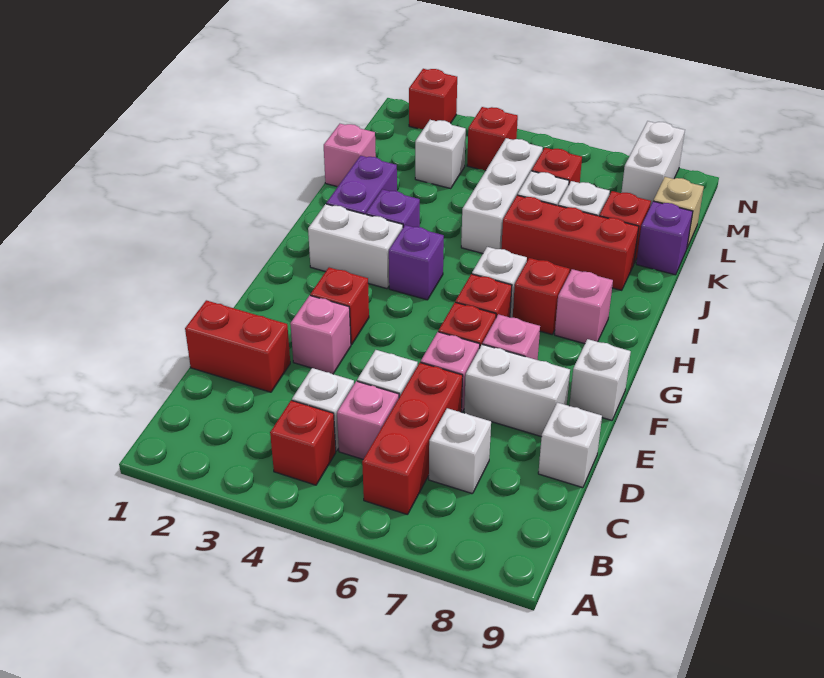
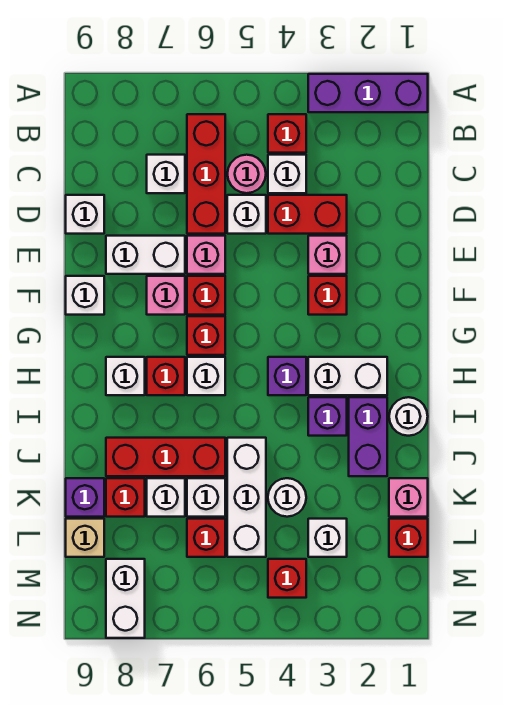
none -> purple brick A1:A3 level 1
pink brick C5 level 1 -> pink round brick C5 level 1
red brick D1:D2 level 1 -> red brick D3:D4 level 1
pink brick H8 level 1 -> white brick H8 level 1
none -> white round brick I1 level 1
none -> white round brick K4 level 1
red brick N2 level 1 -> red brick L1 level 1

